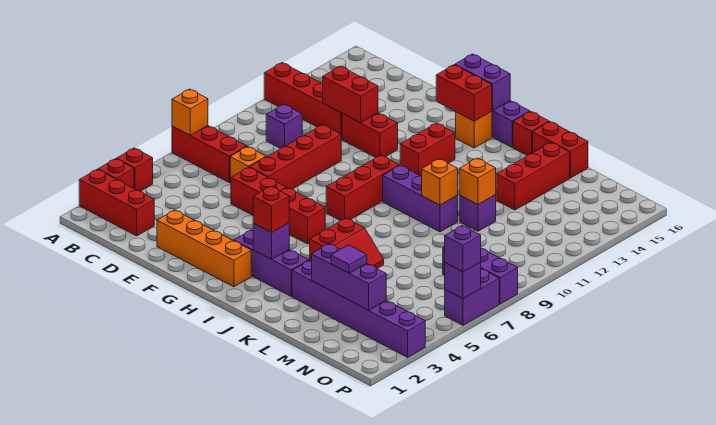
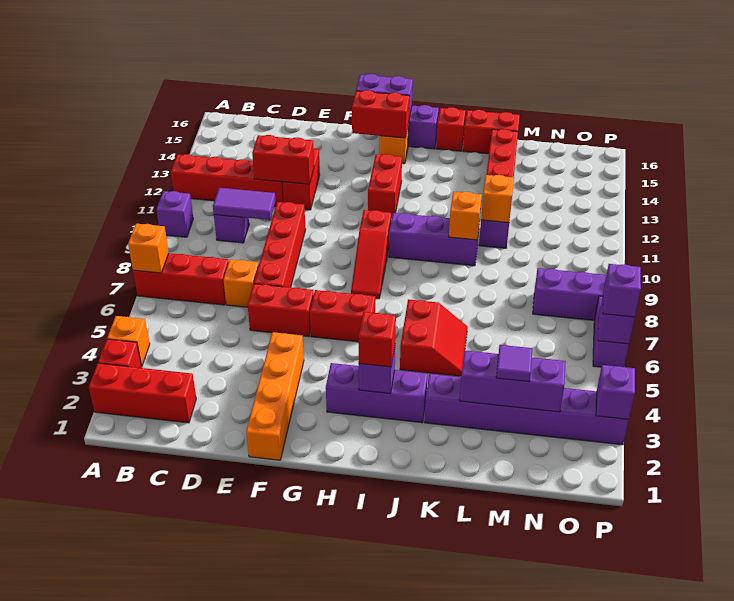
red brick A4 level 1 -> orange brick A4 level 1
none -> purple brick A10 level 1
none -> purple tile C10:D10 level 2
orange brick E2:H2 level 1 -> orange brick F1:F4 level 1
red brick E12:F12 level 1 -> red brick E12:E13 level 1
red brick H8:H10 level 1 -> red slope H8:H10 level 1 top 10
none -> purple brick P3 level 2

